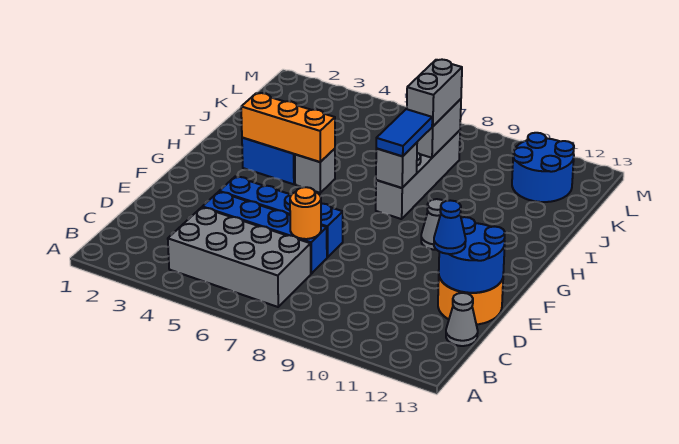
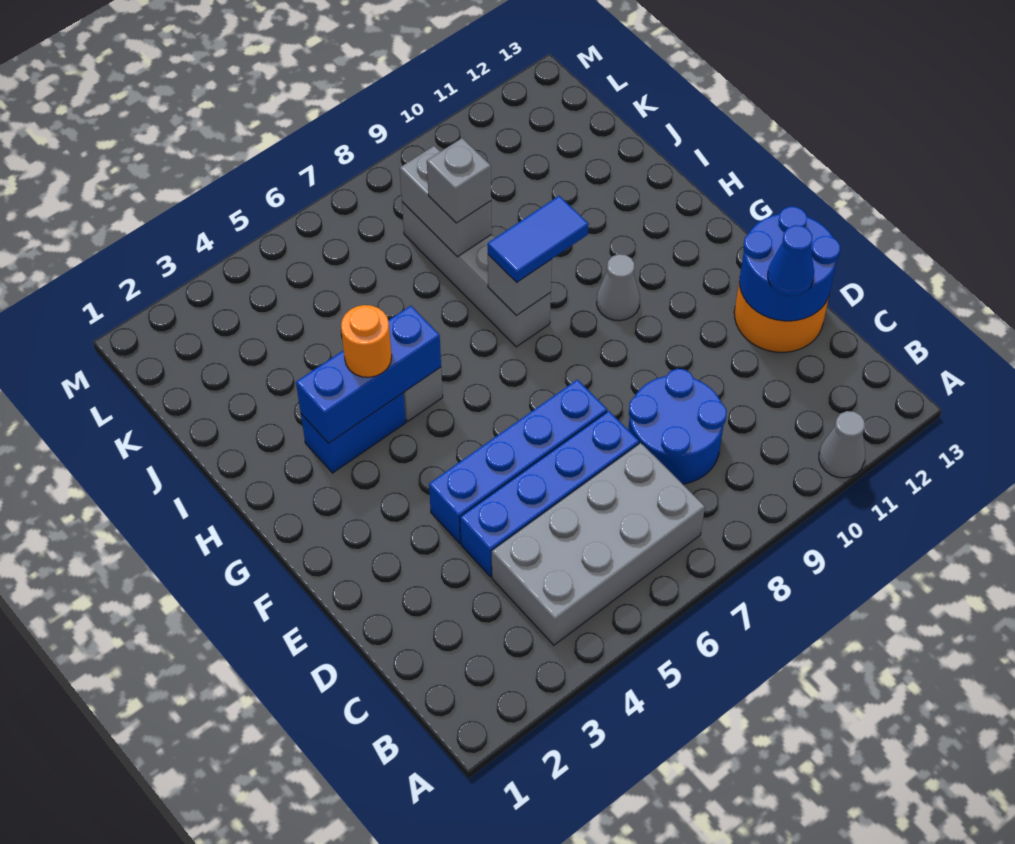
grey cone C13 level 1 -> grey cone A11 level 1
orange round brick D7 level 2 -> orange round brick H4 level 3
orange brick H3:H5 level 2 -> blue brick H3:H5 level 2
blue tile H8:I8 level 3 -> blue tile H8:H9 level 3
grey brick J8:K8 level 3 -> grey brick J8 level 3
blue round brick K11:L12 level 1 -> blue round brick C8:D9 level 1

